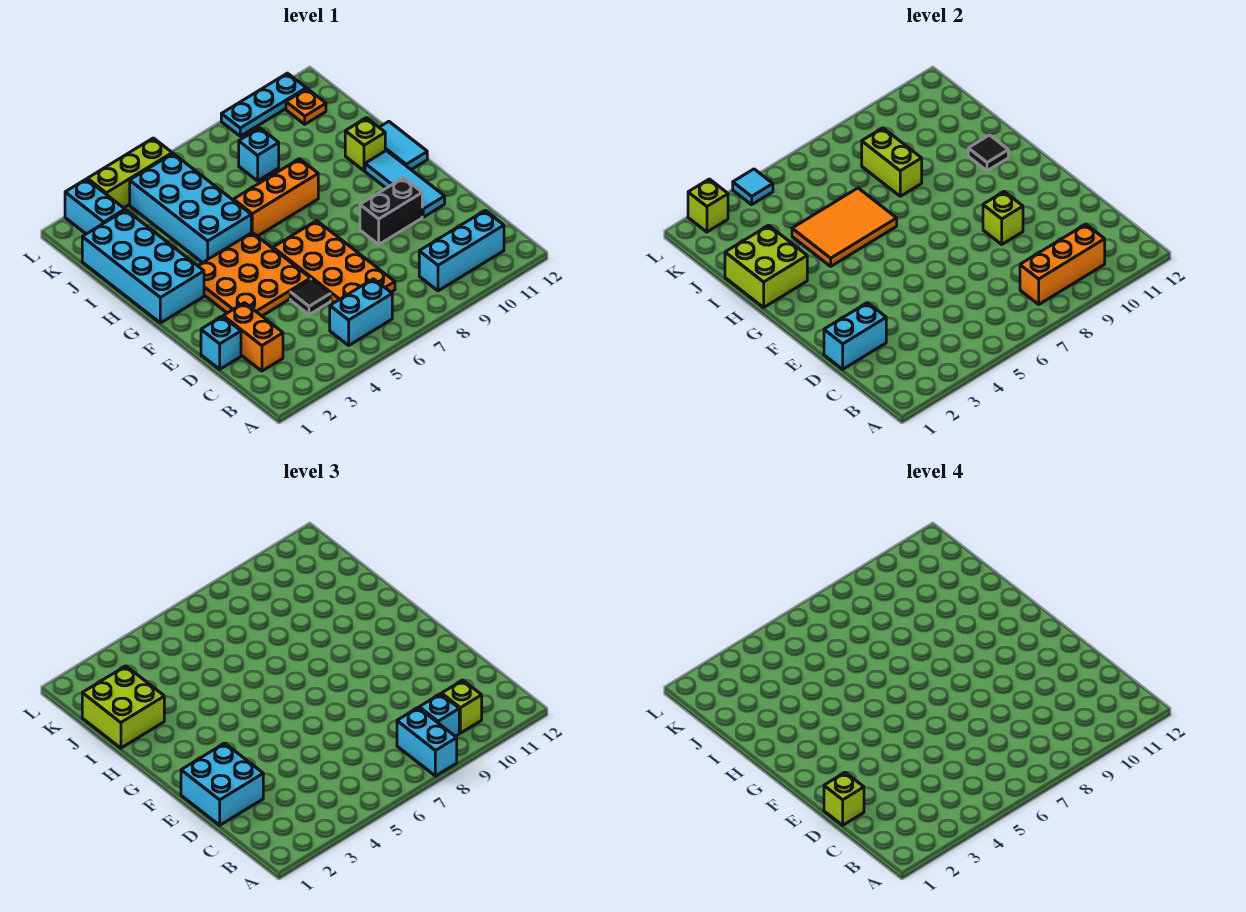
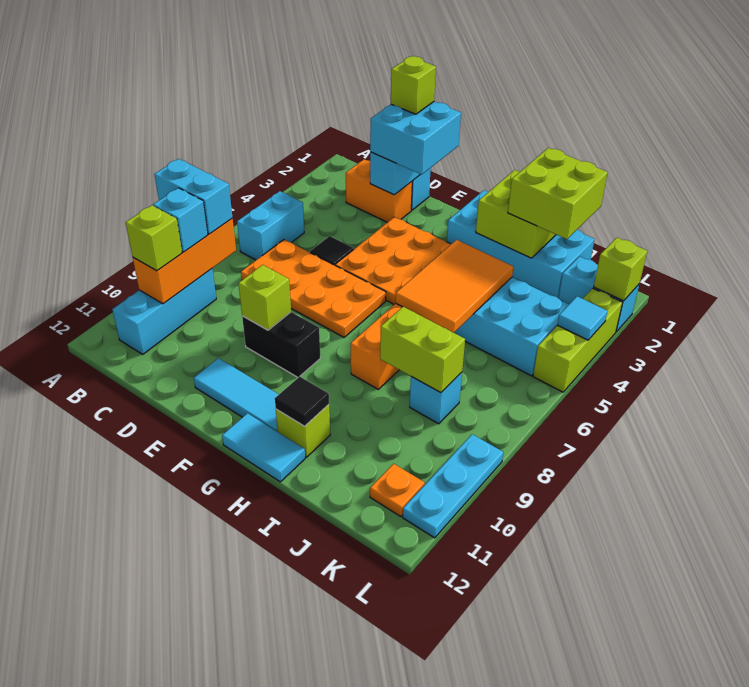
black brick E9:E10 level 1 -> black brick E9:F9 level 1

